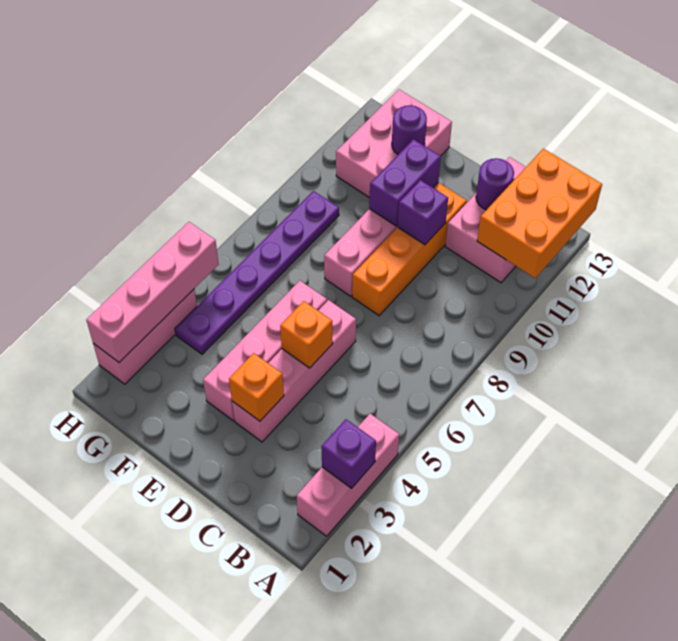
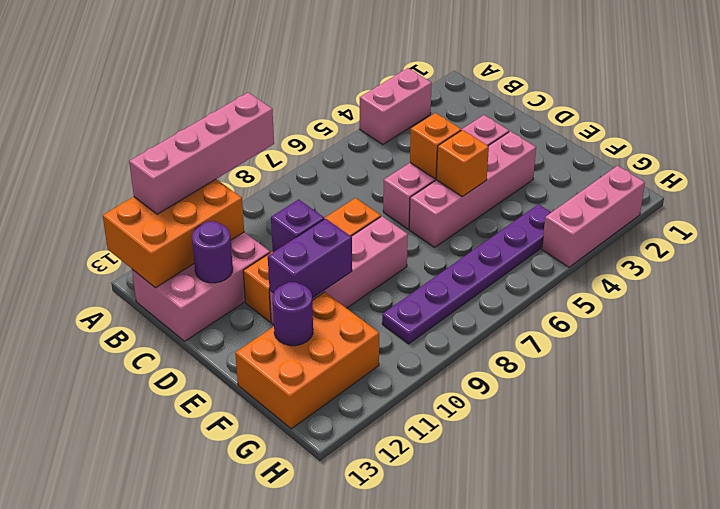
pink brick A2:A4 level 1 -> pink brick A3:A4 level 1
purple brick A3 level 2 -> none
orange brick D3 level 2 -> orange brick E5 level 2
pink brick F11:G13 level 1 -> orange brick F11:G13 level 1
pink brick H2:H5 level 2 -> pink brick A9:A12 level 3

